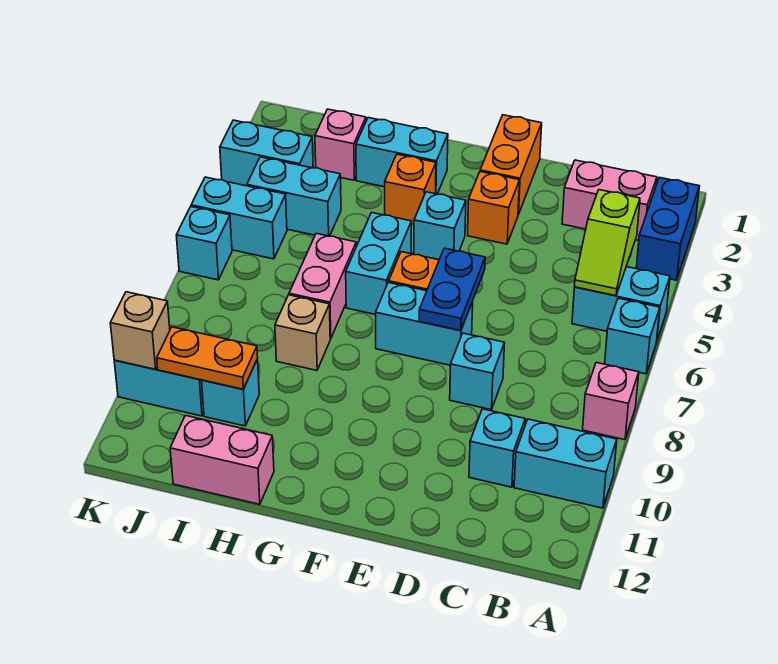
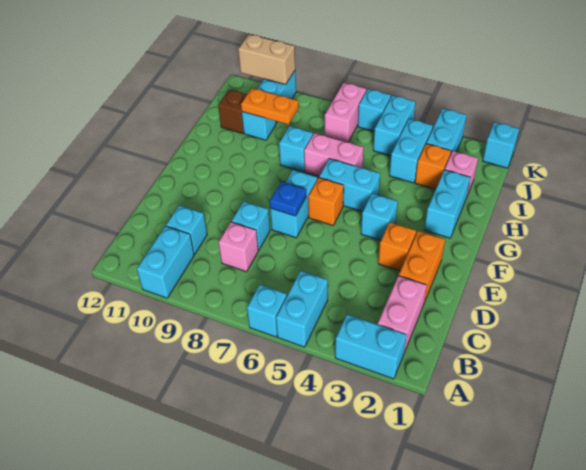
blue brick A2:A3 level 1 -> cyan brick A2:A3 level 1
pink brick A8 level 1 -> pink brick C8 level 1
lime slope B4:B5 level 2 top 4 -> none
orange brick E1:E2 level 1 -> orange brick D2:E2 level 1
blue plate E6:E7 level 2 -> blue plate E7 level 2
orange brick G3 level 1 -> orange brick I3 level 1
tan brick H8 level 1 -> cyan brick H8 level 1
pink brick H12:I12 level 1 -> pink brick J7:K7 level 1
orange plate I10:J10 level 2 -> orange plate I9:I10 level 2
none -> brown brick I11 level 1
none -> cyan brick K1 level 1
tan brick K10 level 2 -> tan brick K10:K11 level 2

